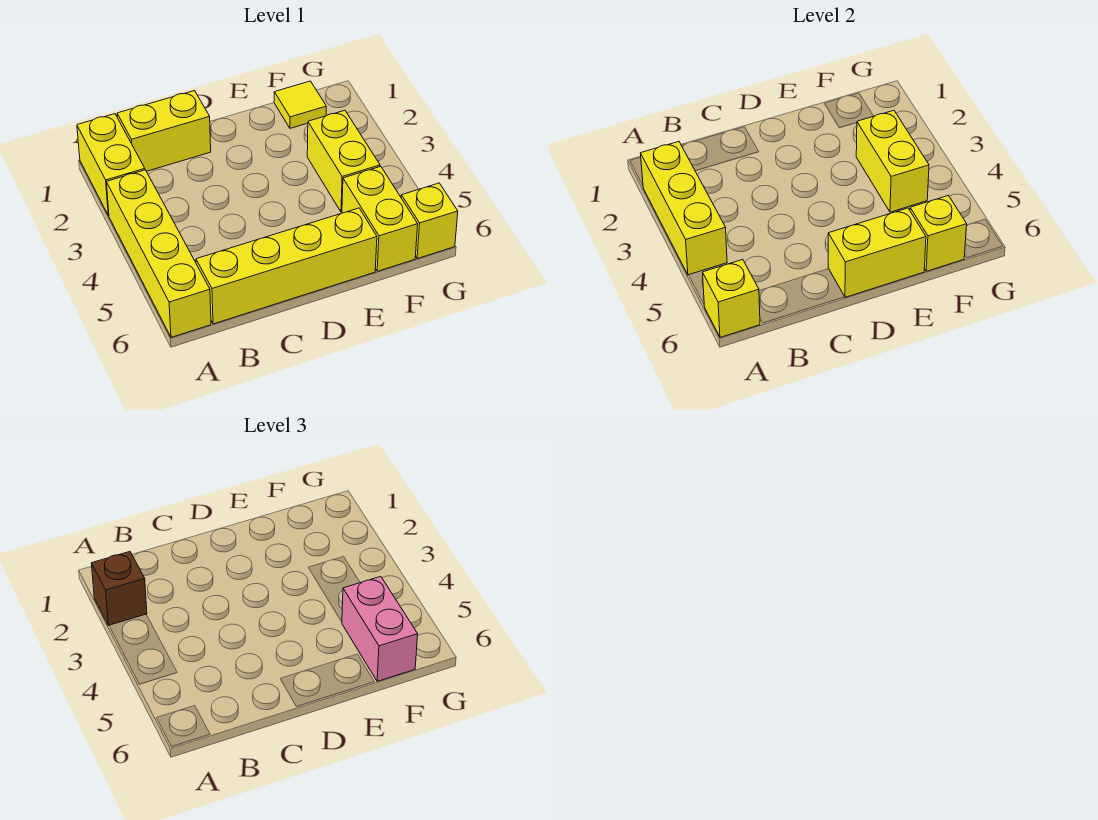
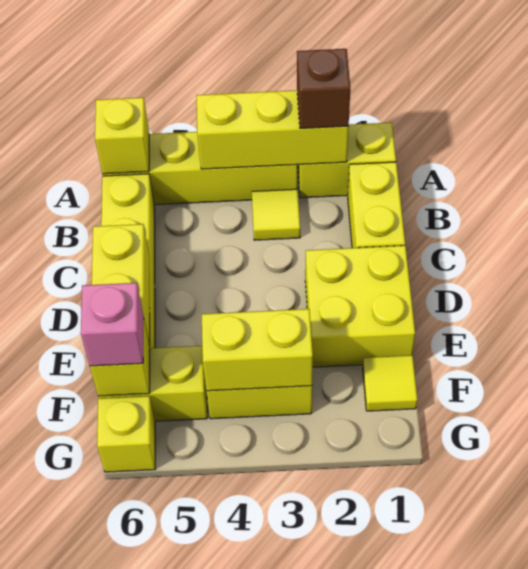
none -> yellow tile B3 level 1
none -> yellow brick D1:E2 level 1
pink brick F5:F6 level 3 -> pink brick F6 level 3

